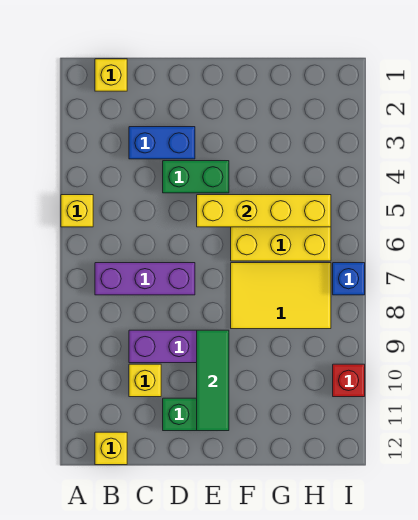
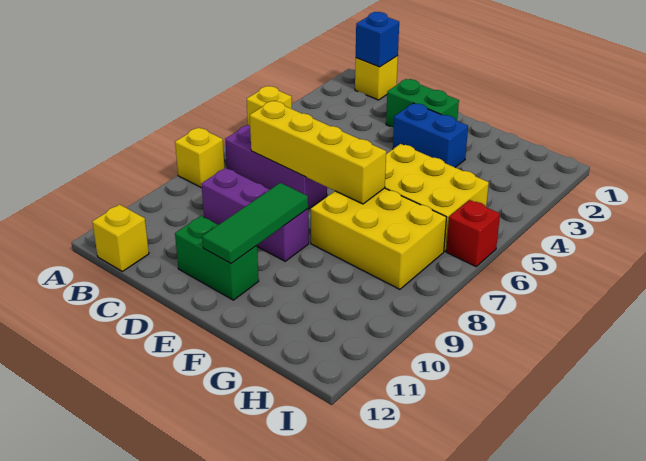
blue brick C3:D3 level 1 -> blue brick E3:F3 level 1
yellow brick C10 level 1 -> yellow brick A8 level 1
green brick D4:E4 level 1 -> green brick D2:E2 level 1
yellow brick E5:H5 level 2 -> yellow brick C7:F7 level 2
yellow tile F7:H8 level 1 -> yellow brick F7:H8 level 1
blue brick I7 level 1 -> blue brick B1 level 2
red brick I10 level 1 -> red brick I6 level 1

